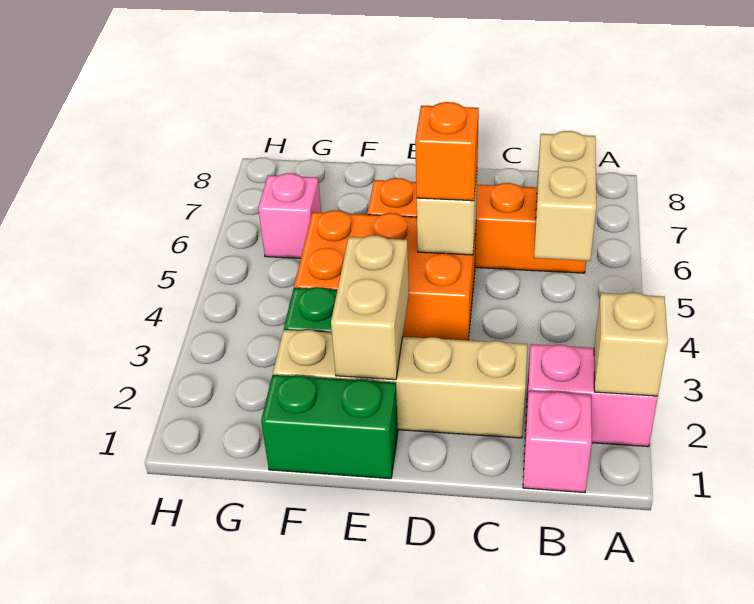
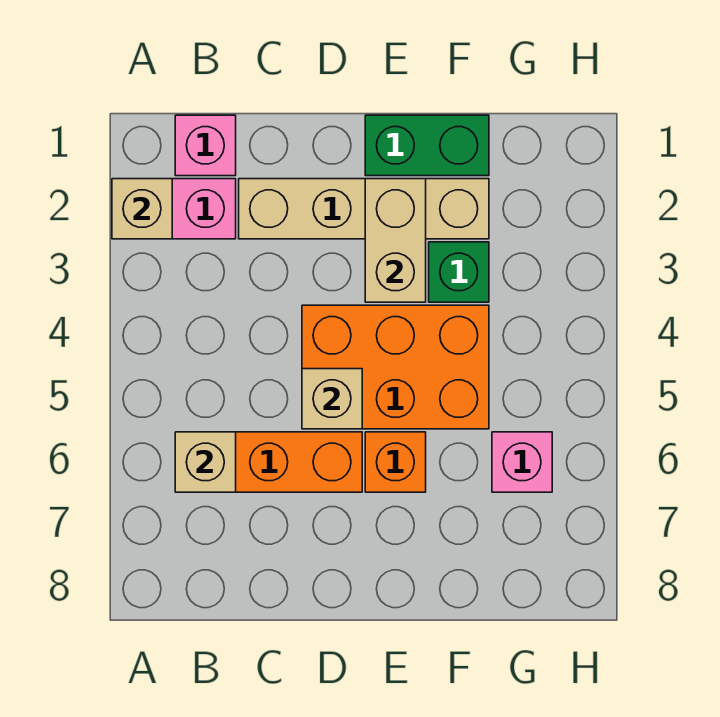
tan brick B5:B6 level 2 -> tan brick B6 level 2
orange brick D5 level 3 -> none

